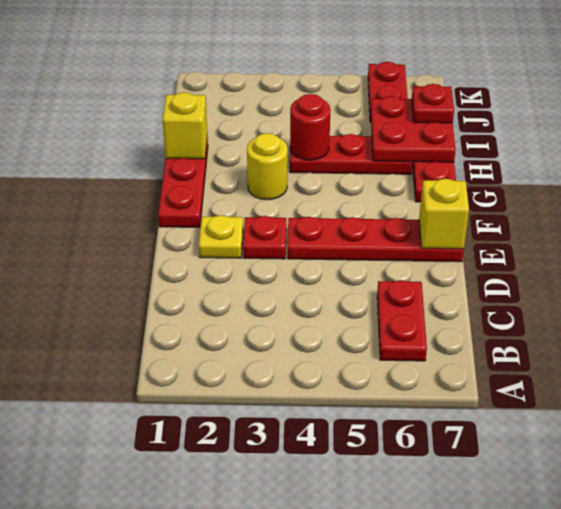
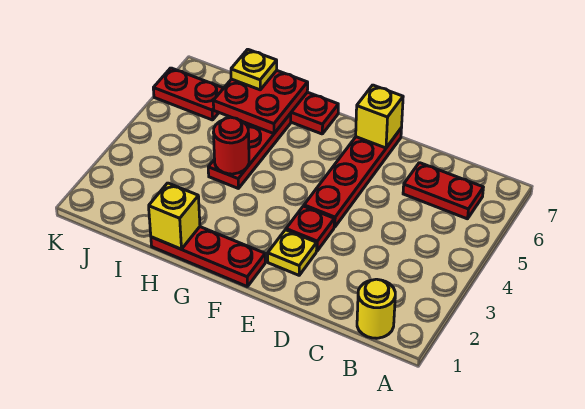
yellow round brick G3 level 1 -> yellow round brick B1 level 1
red plate I7 level 3 -> yellow plate I7 level 3

